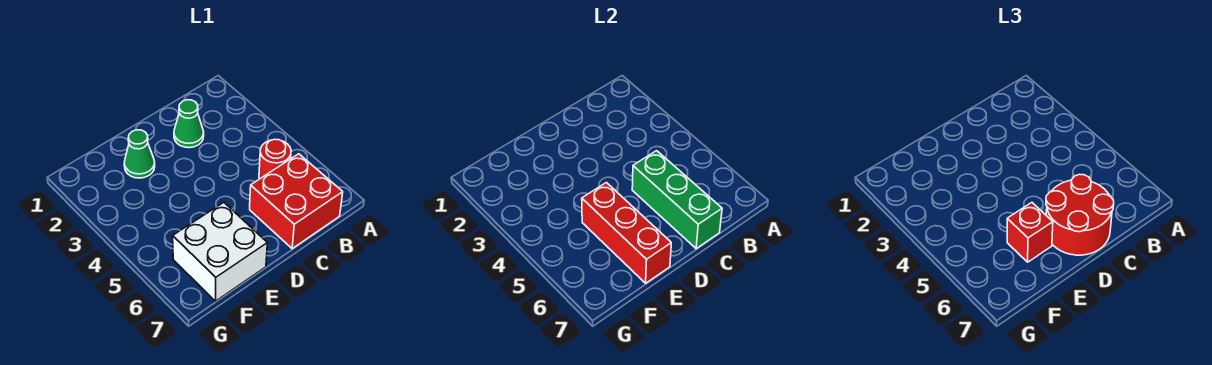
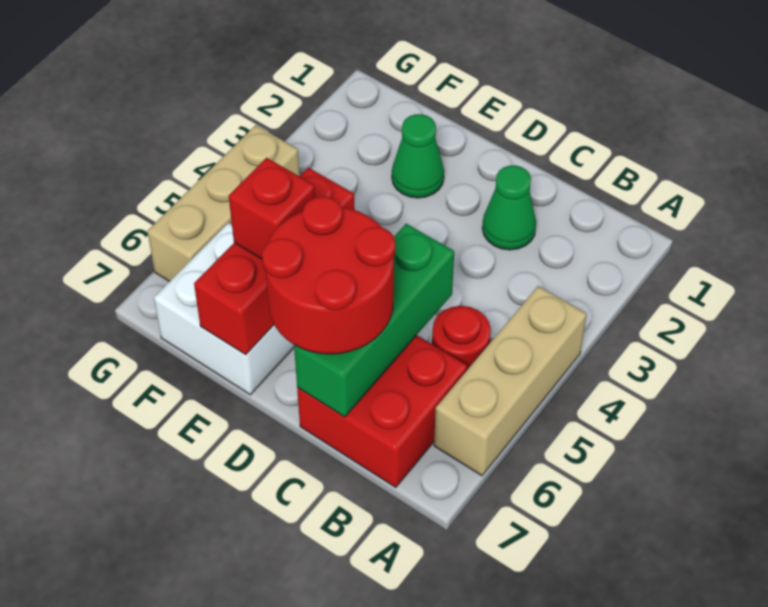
none -> tan brick A4:A6 level 1
none -> tan brick G4:G6 level 1

